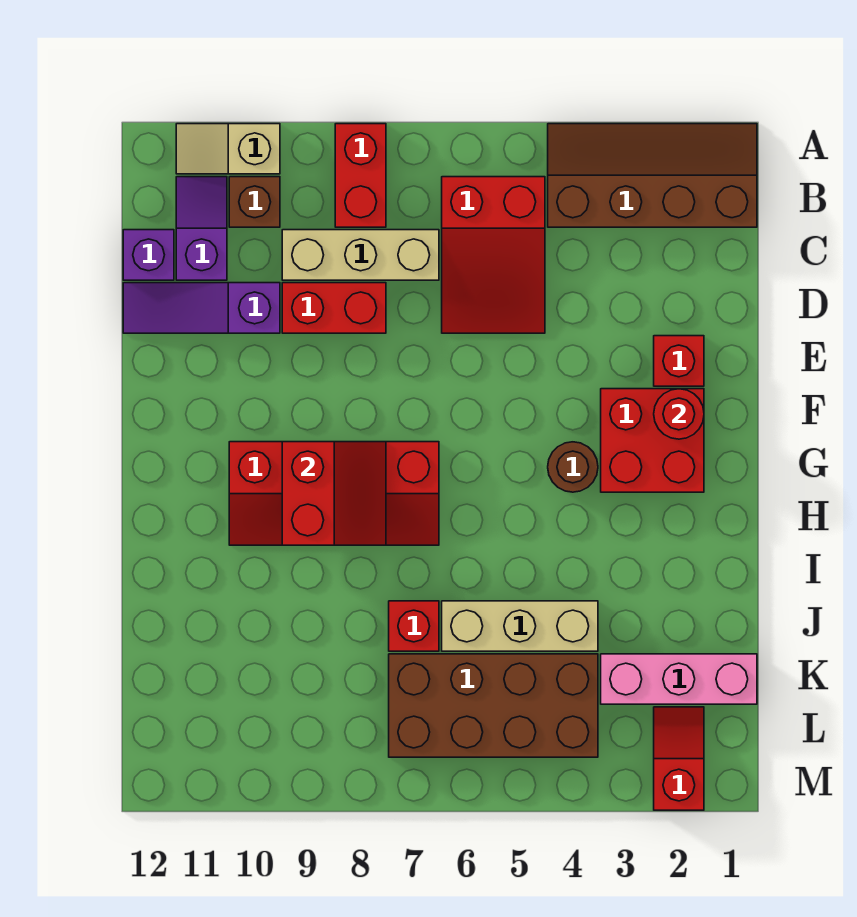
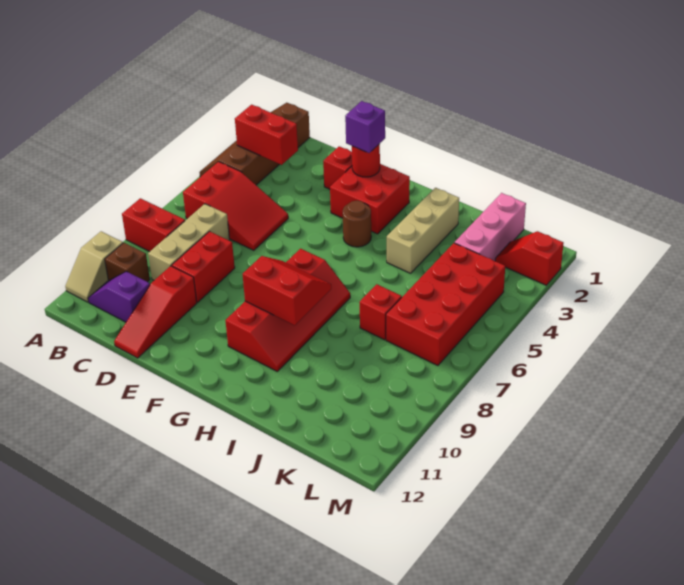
none -> red brick B3:C3 level 2
purple brick C12 level 1 -> purple brick F2 level 3
purple slope D10:D12 level 1 top 10 -> red slope D10:D12 level 1 top 10
tan brick J4:J6 level 1 -> tan brick I2:I4 level 1
brown brick K4:L7 level 1 -> red brick K4:L7 level 1

